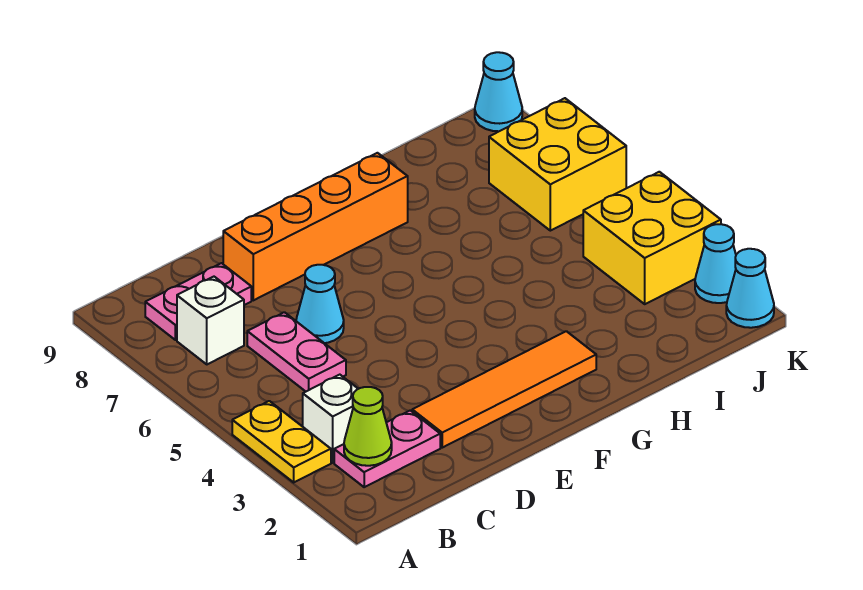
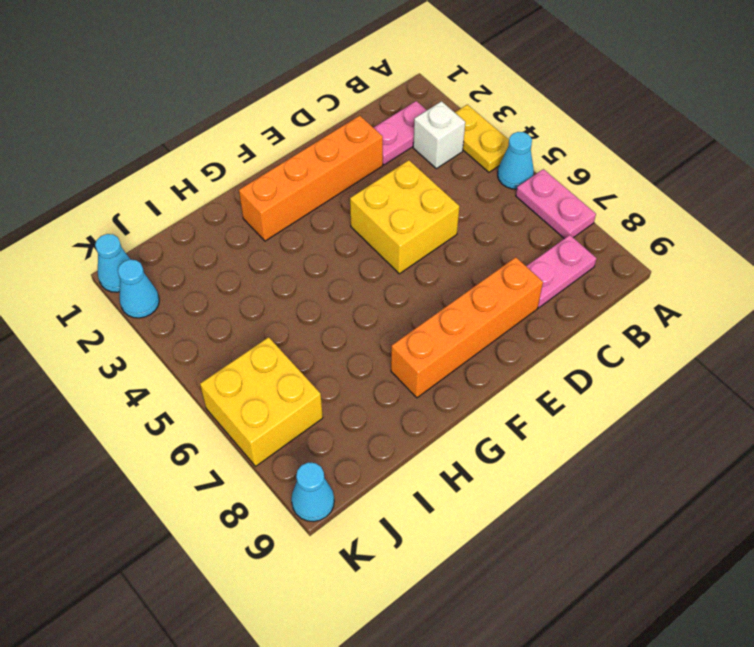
lime cone B2 level 2 -> none
white brick B7 level 1 -> none
pink plate C5:C6 level 1 -> pink plate A6:A7 level 1
orange tile D2:G2 level 1 -> orange brick D2:G2 level 1
cyan cone D6 level 1 -> cyan cone A5 level 1
yellow brick J3:K4 level 1 -> yellow brick D4:E5 level 1

